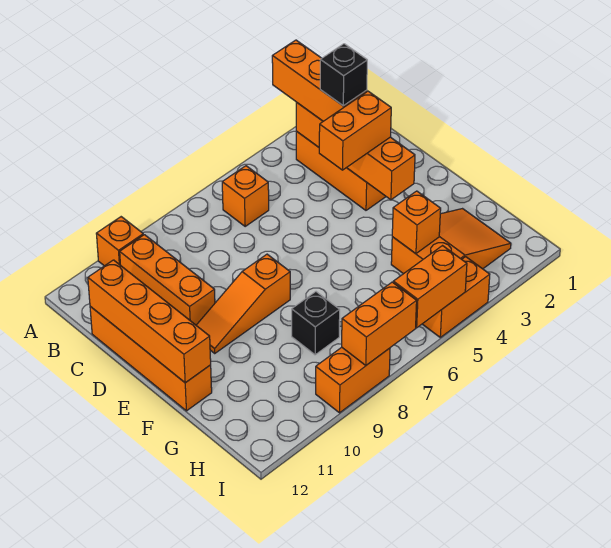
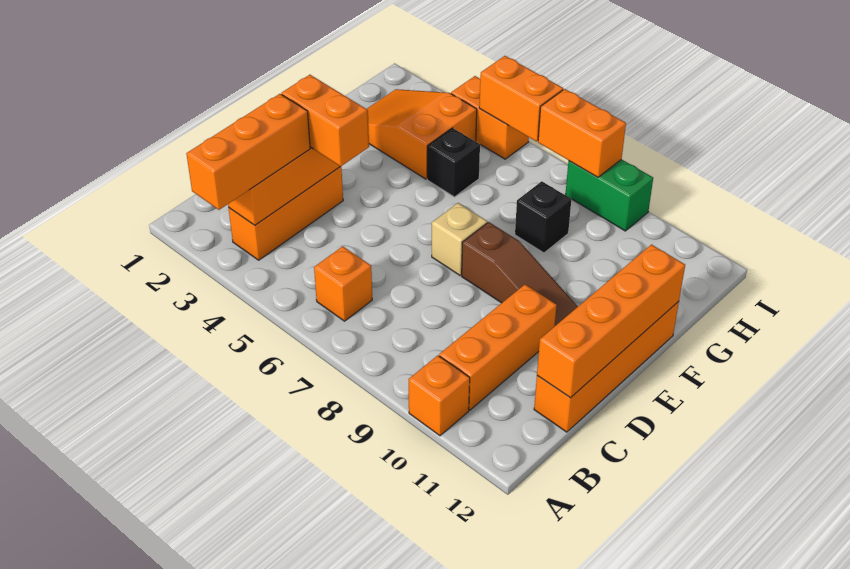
black brick C3 level 4 -> black brick G5 level 1
none -> tan brick E7 level 1
orange slope E8:E10 level 1 top 8 -> brown slope E8:E10 level 1 top 8
orange brick G4 level 2 -> none
orange brick I8:I9 level 1 -> green brick I8:I9 level 1

